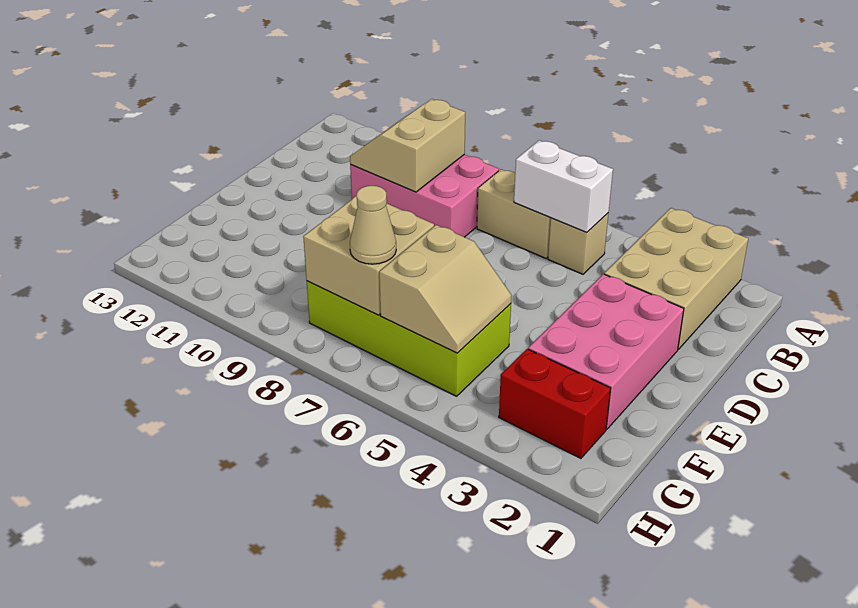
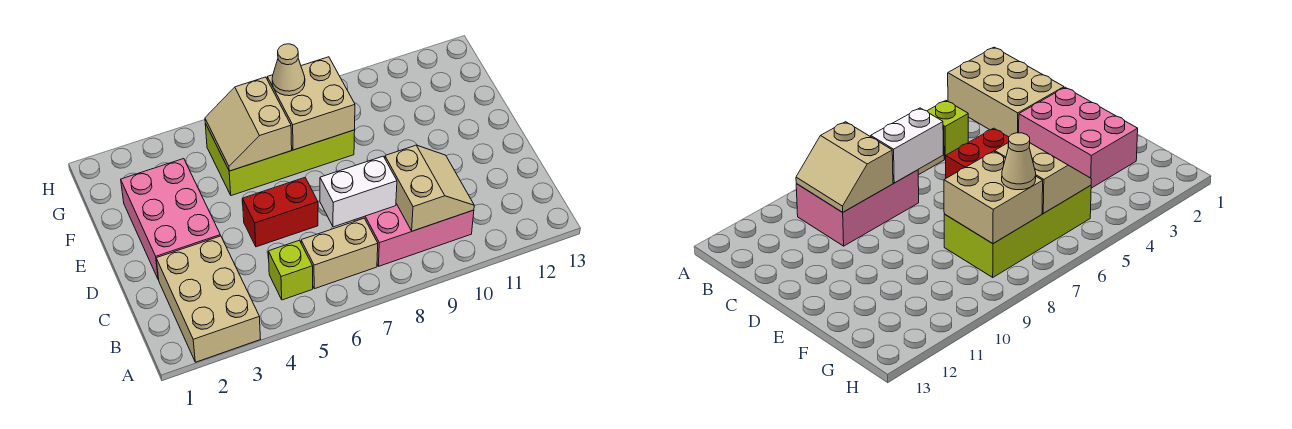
tan brick B5 level 1 -> lime brick B5 level 1
white brick B5:B6 level 2 -> white brick C7:C8 level 2
red brick G2:G3 level 1 -> red brick D5:D6 level 1

